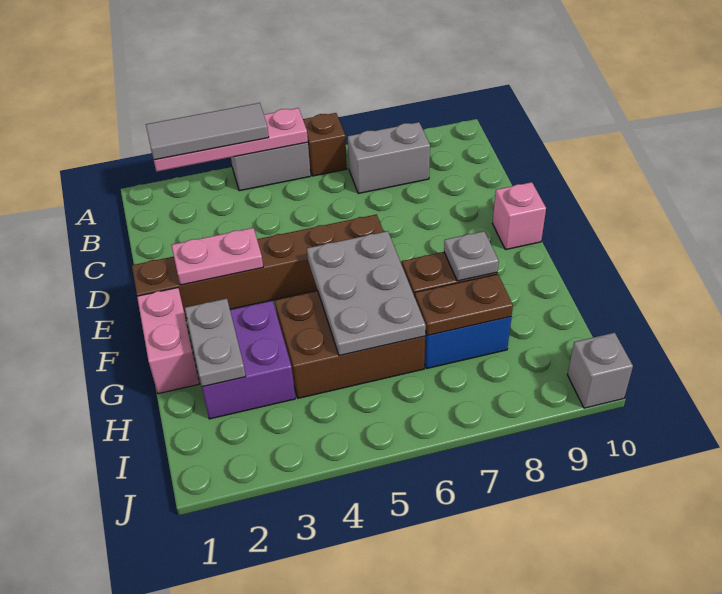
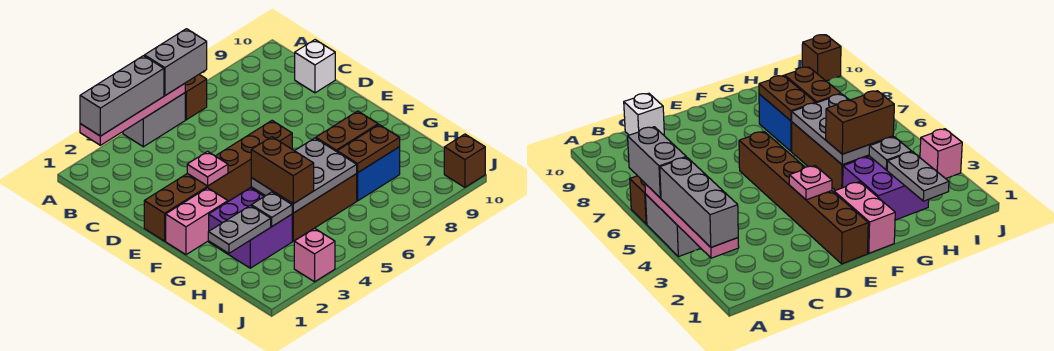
grey tile A2:A4 level 3 -> grey brick A2:A4 level 3
grey brick B7:B8 level 1 -> grey brick A5:A6 level 3
none -> white brick C10 level 1
pink plate E2:E3 level 2 -> pink plate E3 level 2
pink brick E10 level 1 -> pink brick J3 level 1
pink brick F1:G1 level 1 -> pink brick F1:F2 level 1
grey plate F5:H6 level 2 -> grey plate G4:H6 level 2
grey plate G2:H2 level 2 -> grey plate H1:H2 level 2
none -> brown brick G4:H4 level 3
grey plate G8 level 3 -> grey plate H3 level 2
grey brick J10 level 1 -> brown brick J10 level 1

